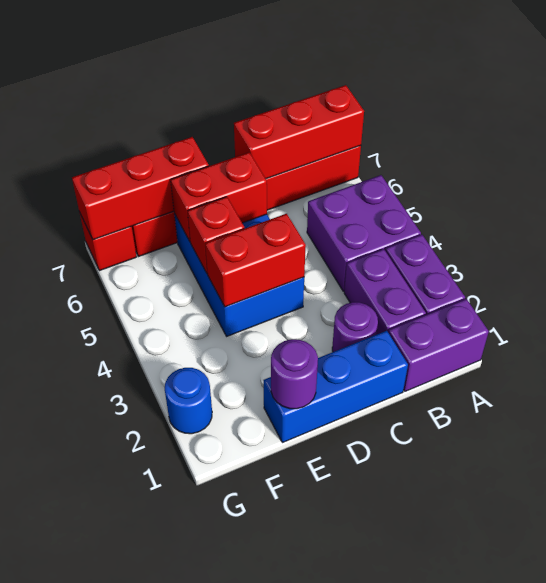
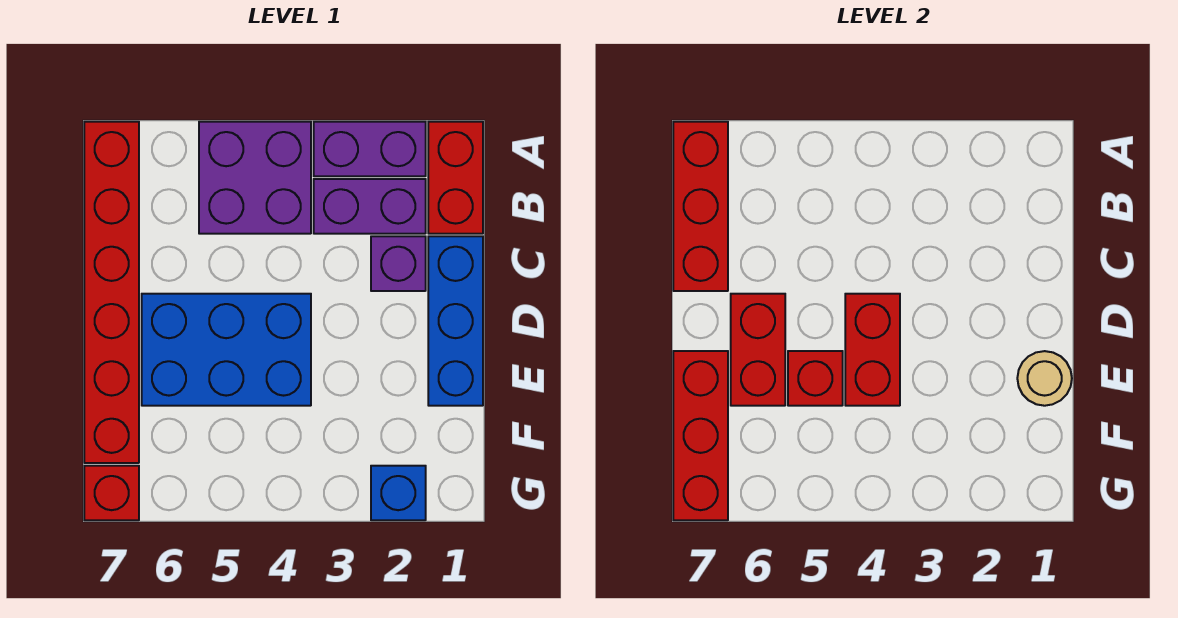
purple brick A1:B1 level 1 -> red brick A1:B1 level 1
purple round brick C2 level 1 -> purple brick C2 level 1
purple round brick E1 level 2 -> tan round brick E1 level 2
blue round brick G2 level 1 -> blue brick G2 level 1

